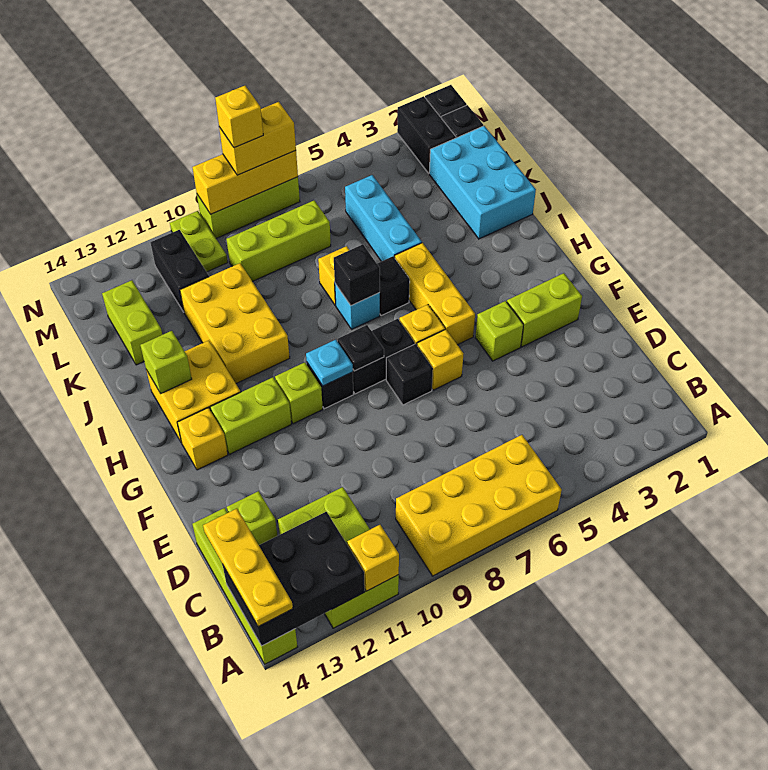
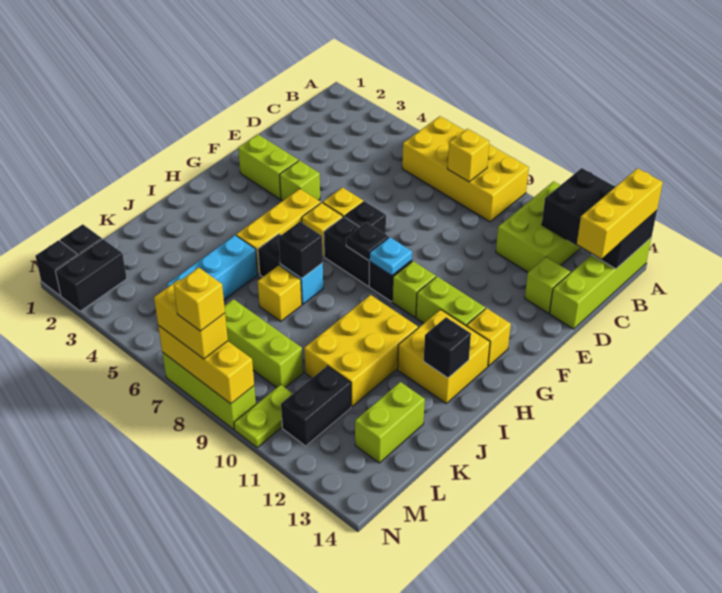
yellow brick A11 level 2 -> yellow brick B8 level 2
yellow plate A14:C14 level 3 -> yellow brick A14:C14 level 3
lime brick I13 level 2 -> black brick I13 level 2
cyan brick J1:L2 level 1 -> none

